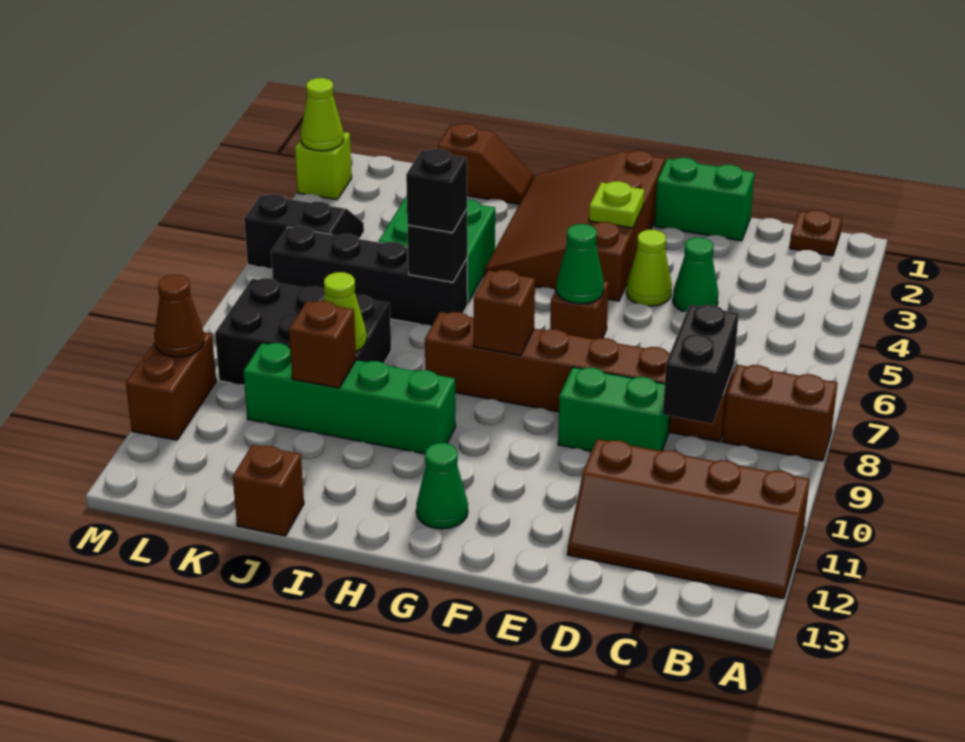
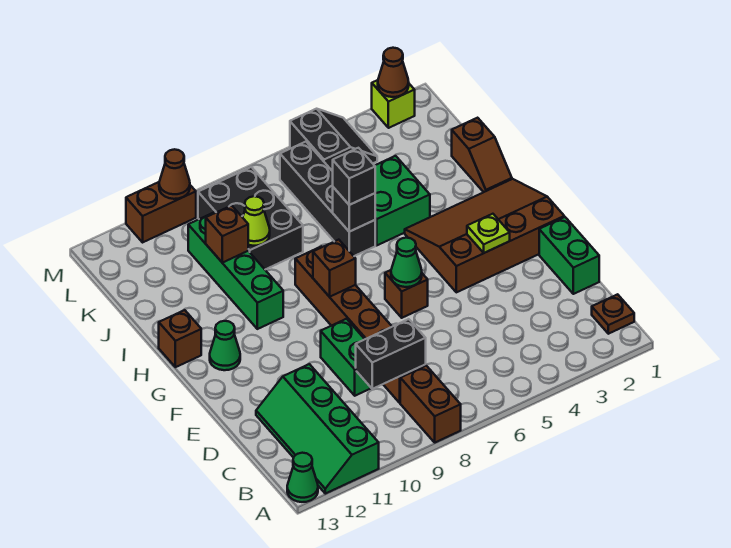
brown slope A11:D12 level 1 top 11 -> green slope A11:D12 level 1 top 11
green cone D4 level 1 -> green cone A13 level 1
lime cone E4 level 1 -> none
brown brick J13 level 1 -> brown brick H13 level 1
lime cone M2 level 2 -> brown cone M2 level 2

